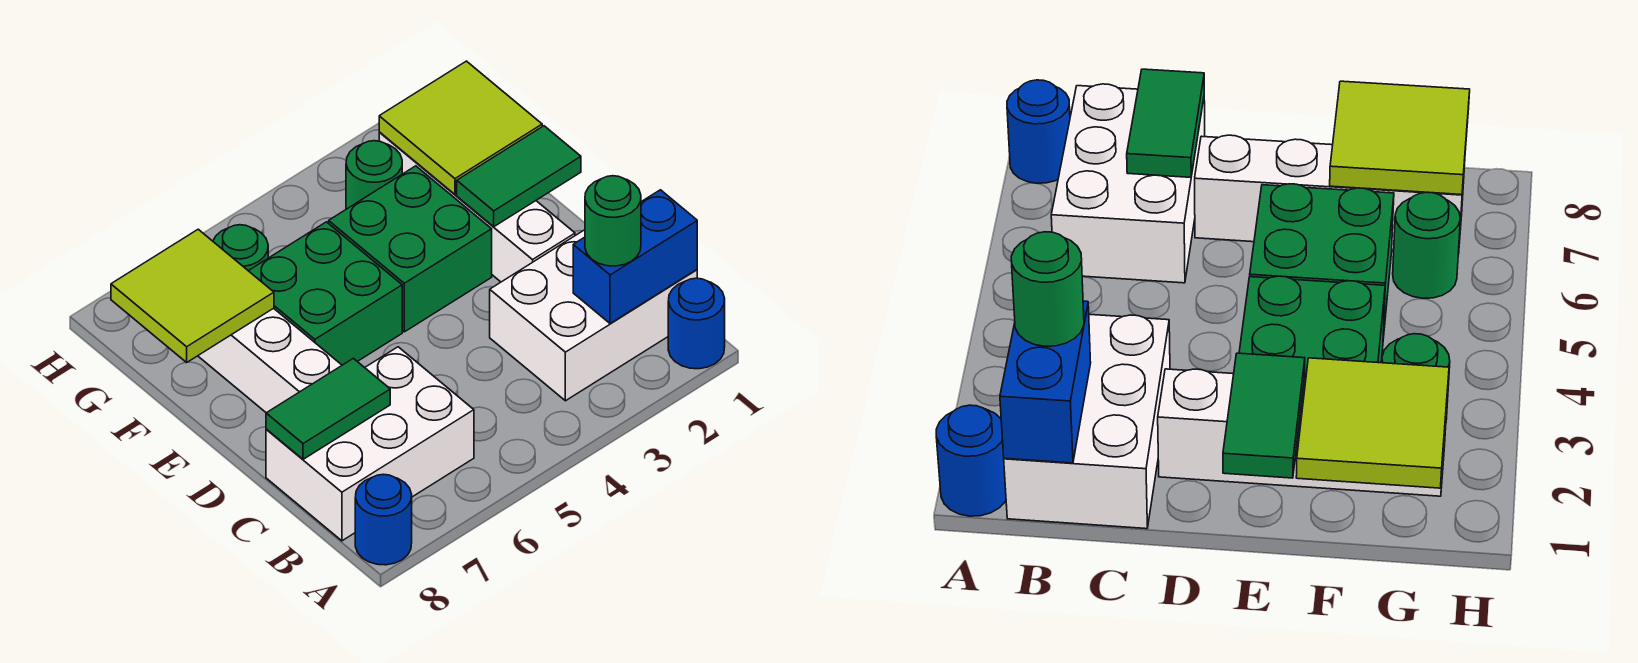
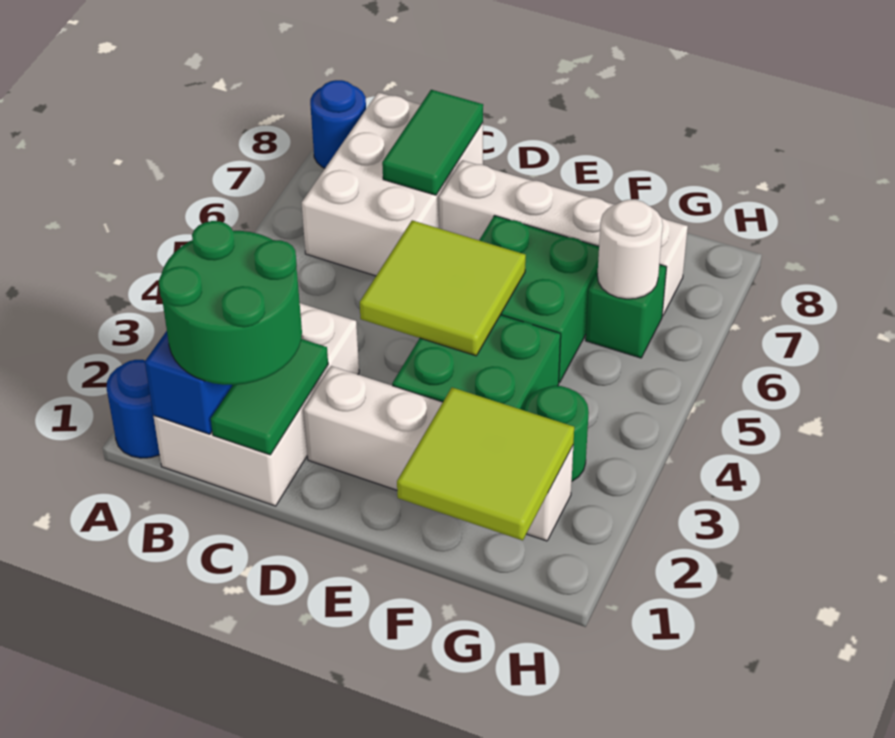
green round brick B2 level 3 -> green round brick B1:C2 level 3
green tile E1:E2 level 2 -> green tile C1:C2 level 2
lime tile F7:G8 level 2 -> lime tile D4:E5 level 2
green round brick G6 level 1 -> green brick G6 level 1
none -> white round brick G6 level 2

